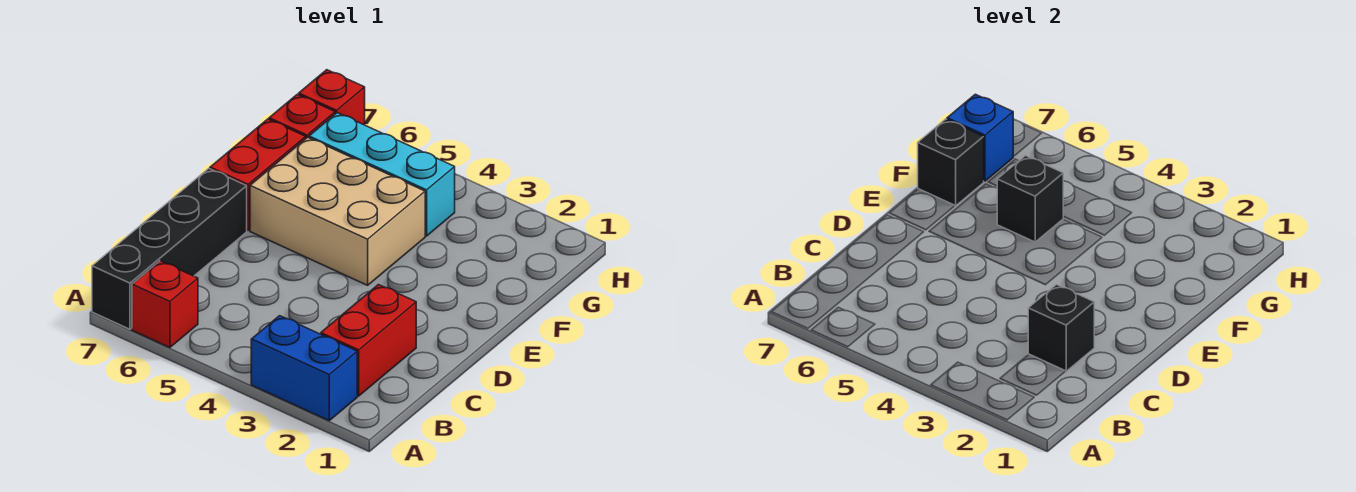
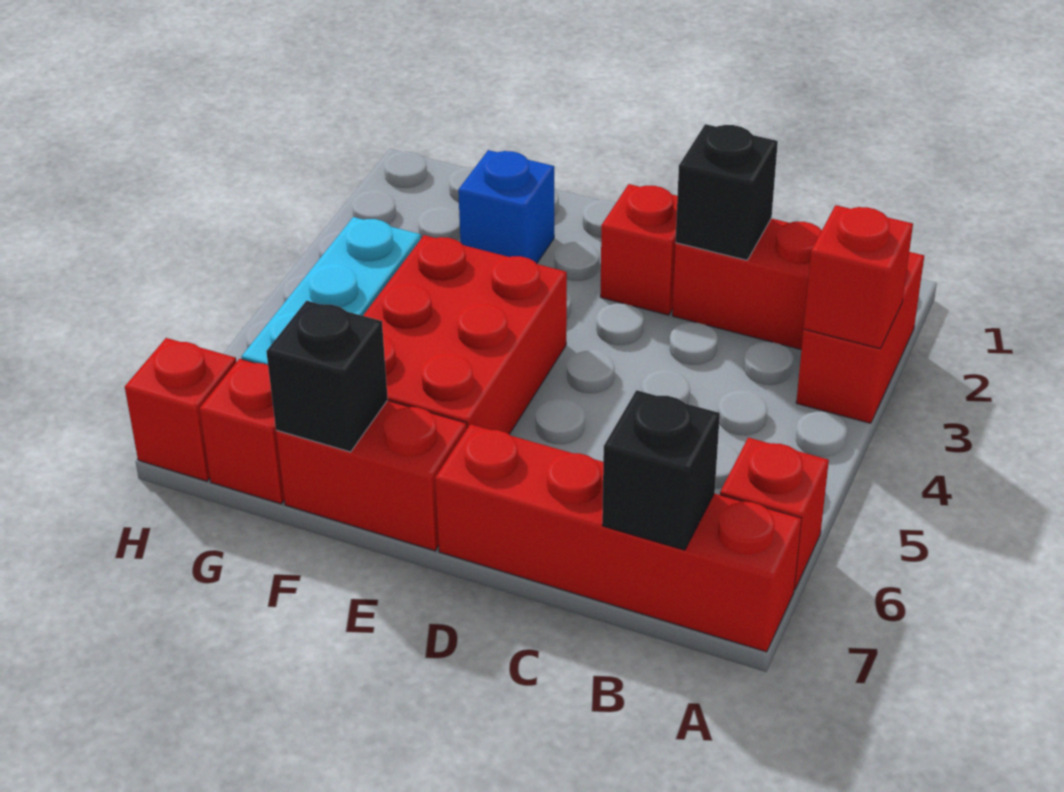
blue brick A2:A3 level 1 -> red brick A2:A3 level 1
none -> red brick A3 level 2
black brick A7:D7 level 1 -> red brick A7:D7 level 1
none -> red brick D2 level 1
tan brick E4:F6 level 1 -> red brick E4:F6 level 1
black brick F5 level 2 -> black brick B7 level 2
blue brick G7 level 2 -> blue brick F2 level 1

